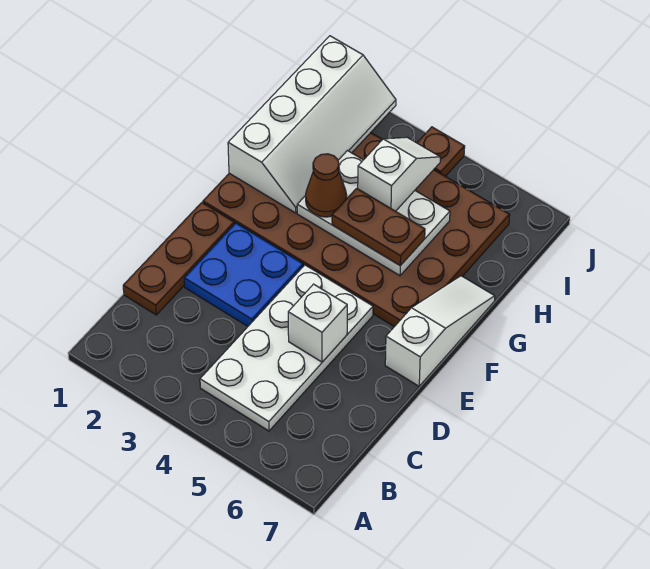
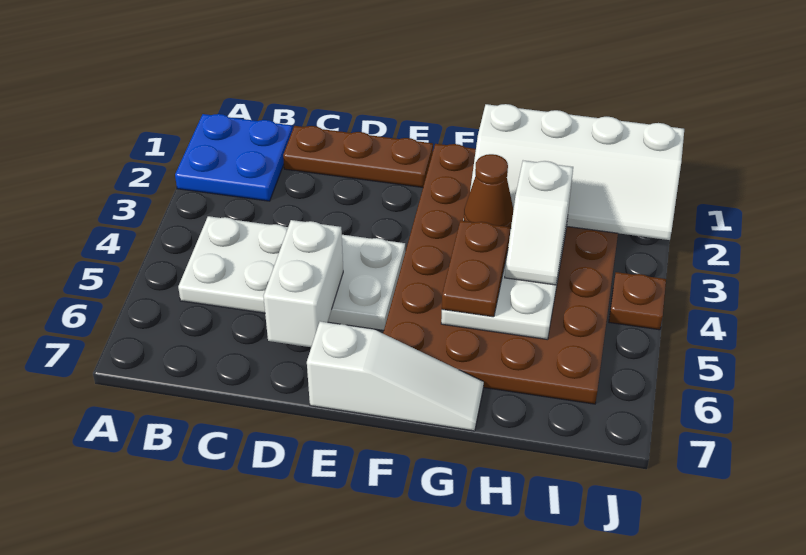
blue plate D2:E3 level 1 -> blue plate A1:B2 level 1
white brick D5 level 2 -> white brick D5:D6 level 2
white slope H4:I4 level 3 top H -> white slope H3:H4 level 3 top 3

